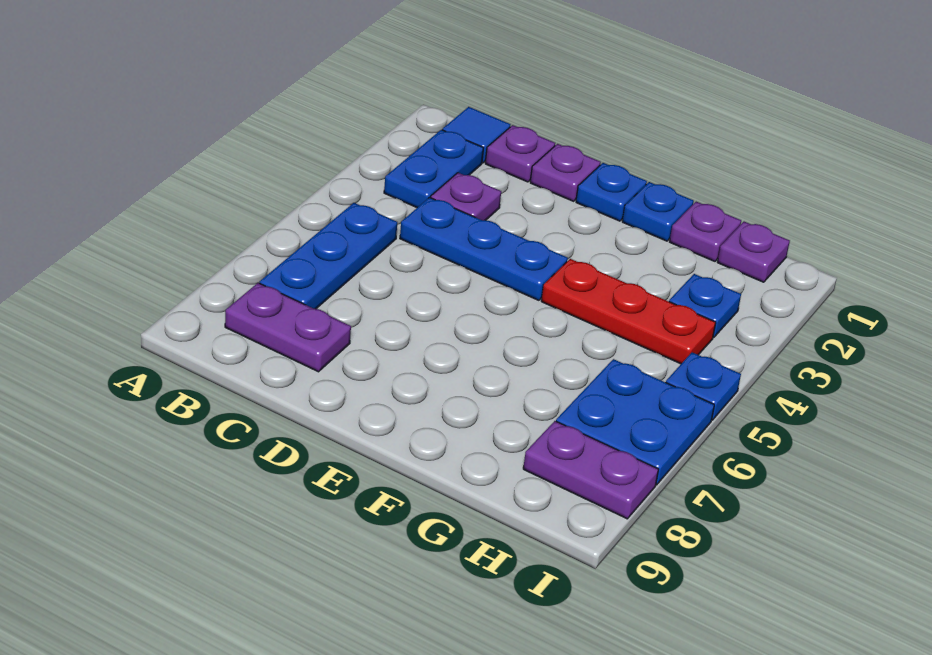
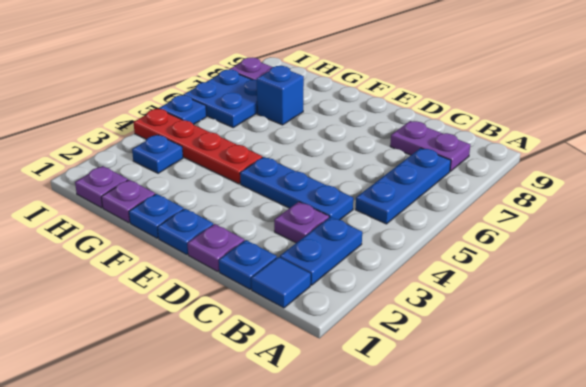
purple plate C1 level 1 -> blue plate C1 level 1
red plate F4:H4 level 1 -> red plate F4:I4 level 1
none -> blue brick G7 level 1

